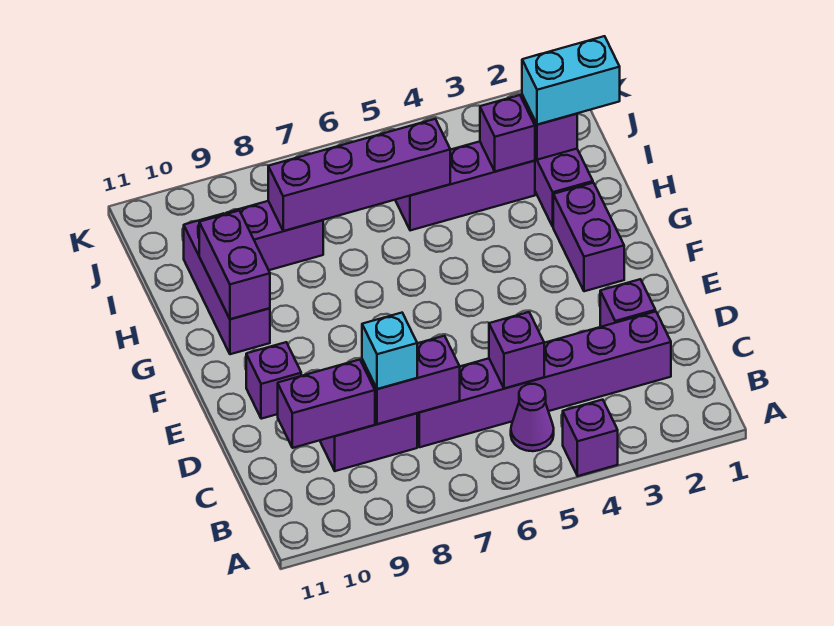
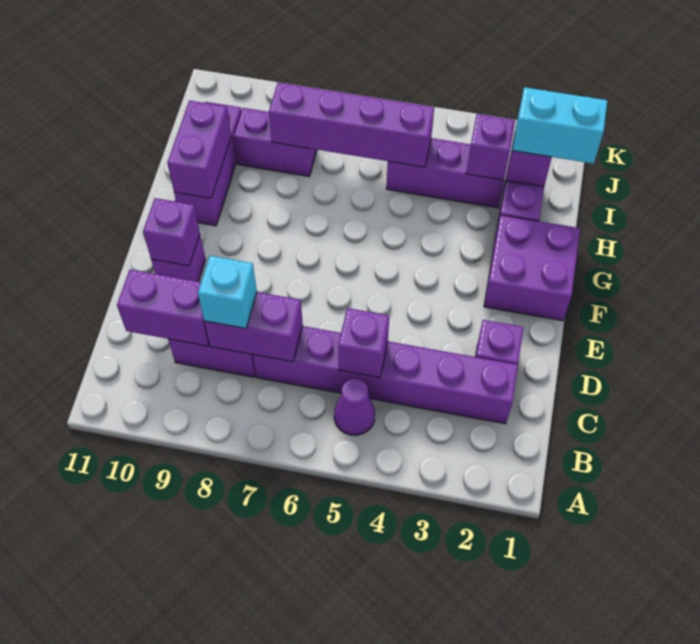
purple brick A4 level 1 -> purple brick E10 level 2
purple brick F2:G2 level 1 -> purple brick F1:G2 level 1

